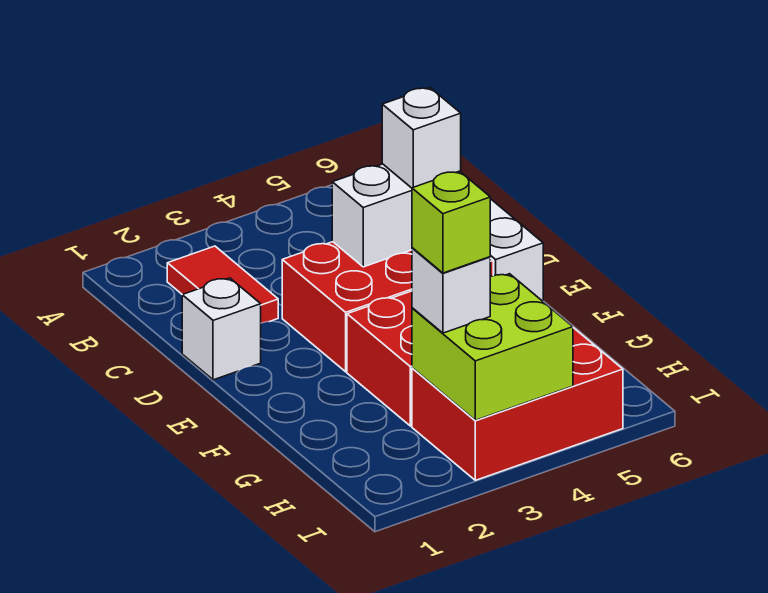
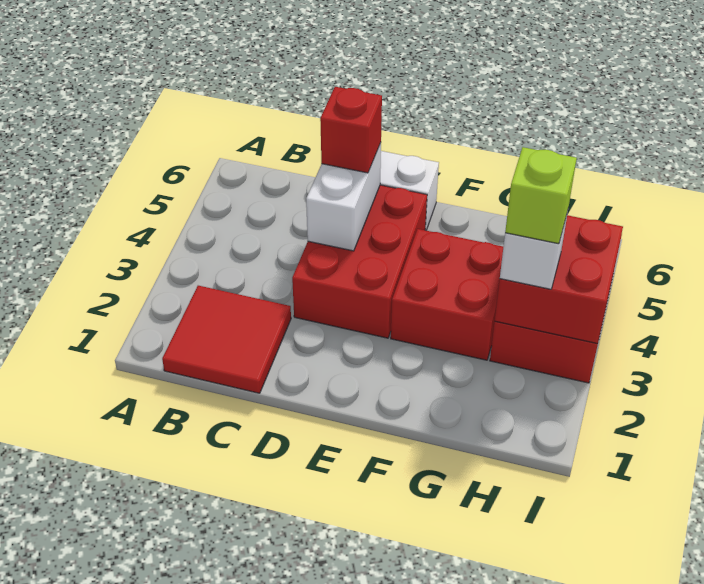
red tile B2:C2 level 1 -> red tile B1:C2 level 1
white brick D1 level 1 -> none
white brick D5 level 3 -> red brick D5 level 3
lime brick H3:I4 level 2 -> red brick H3:I4 level 2

